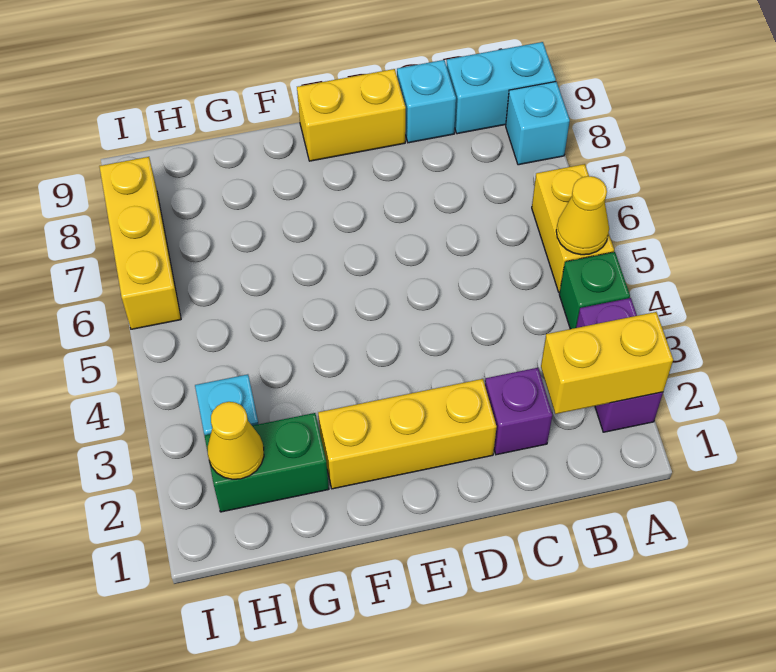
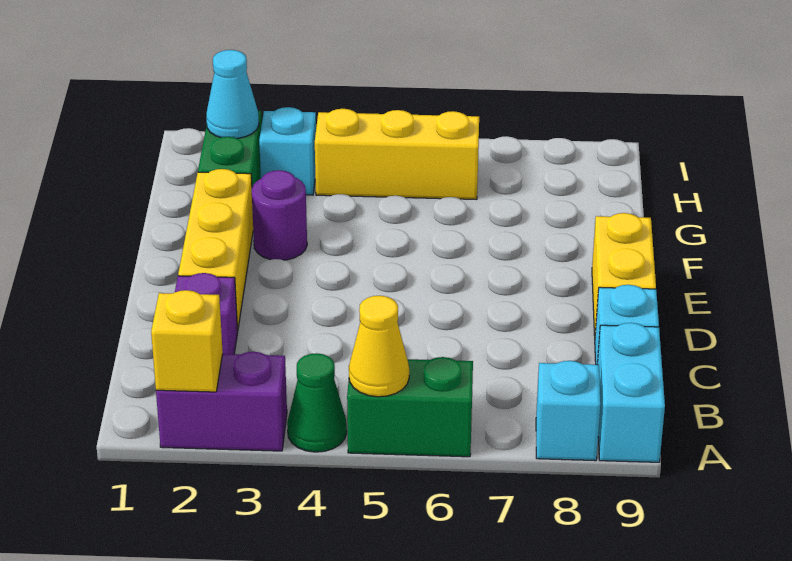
yellow brick A2:B2 level 2 -> yellow brick A2 level 2
green brick A4 level 1 -> green cone A4 level 1
yellow brick A5:A6 level 1 -> green brick A5:A6 level 1
none -> purple round brick F3 level 1
yellow cone H2 level 2 -> cyan cone H2 level 2
yellow brick I6:I8 level 1 -> yellow brick H4:H6 level 1

